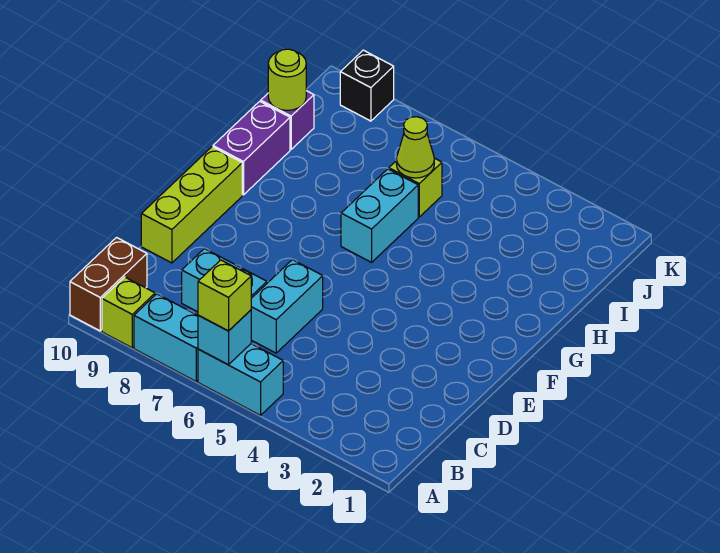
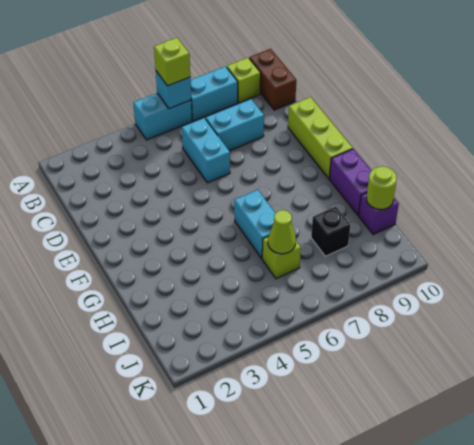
black brick K9 level 1 -> black brick I8 level 1

